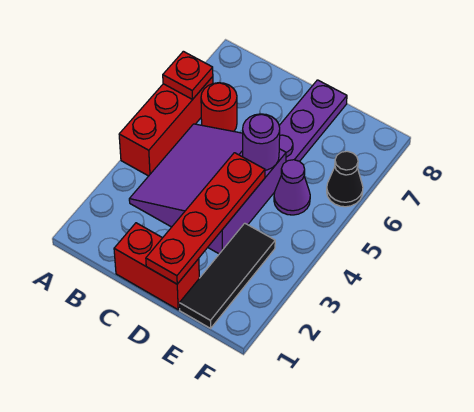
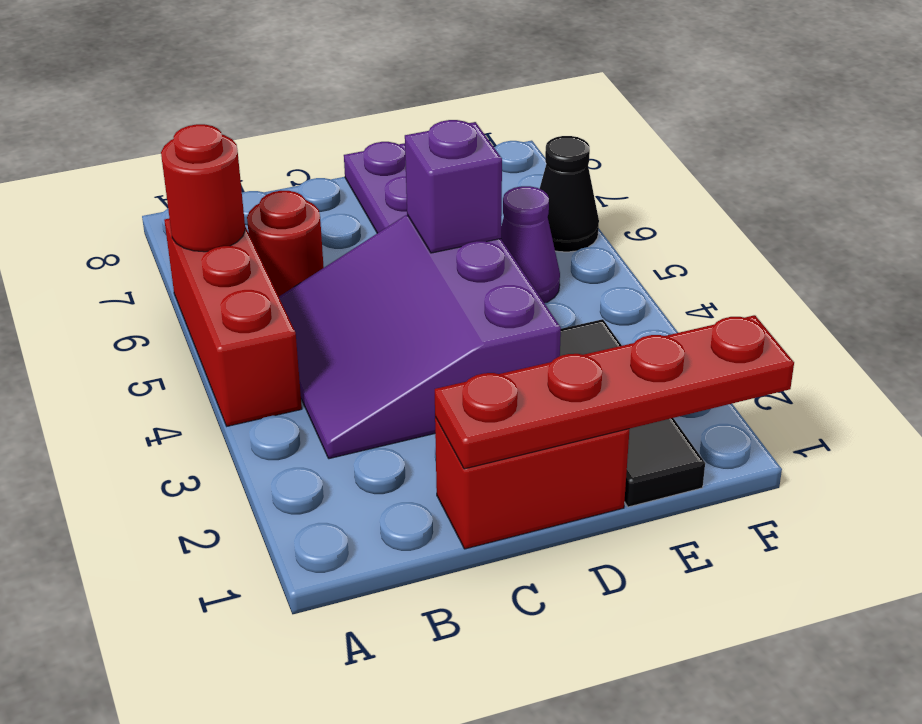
red plate A6 level 2 -> red round brick A6 level 2
red plate D1:D4 level 2 -> red plate C1:F1 level 2
purple round brick D5 level 2 -> purple brick D5 level 2

